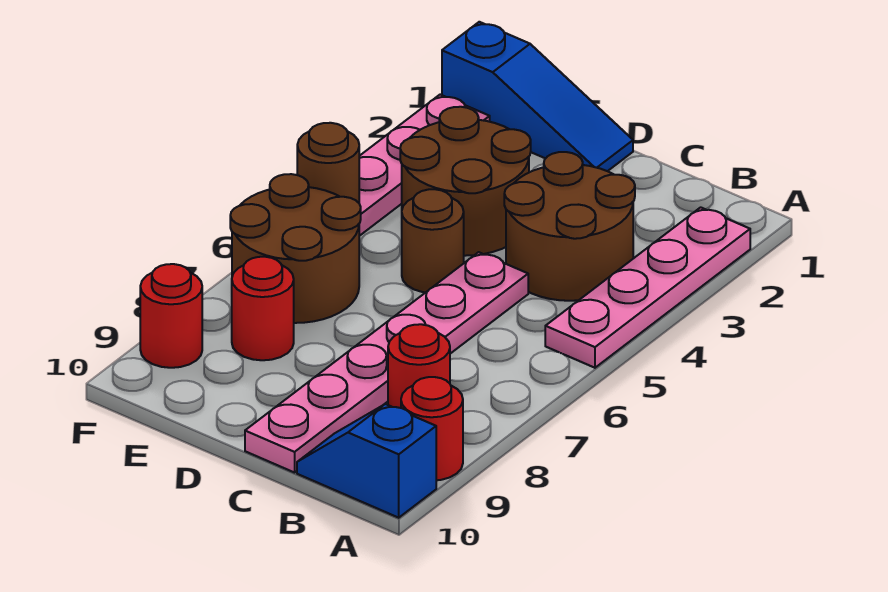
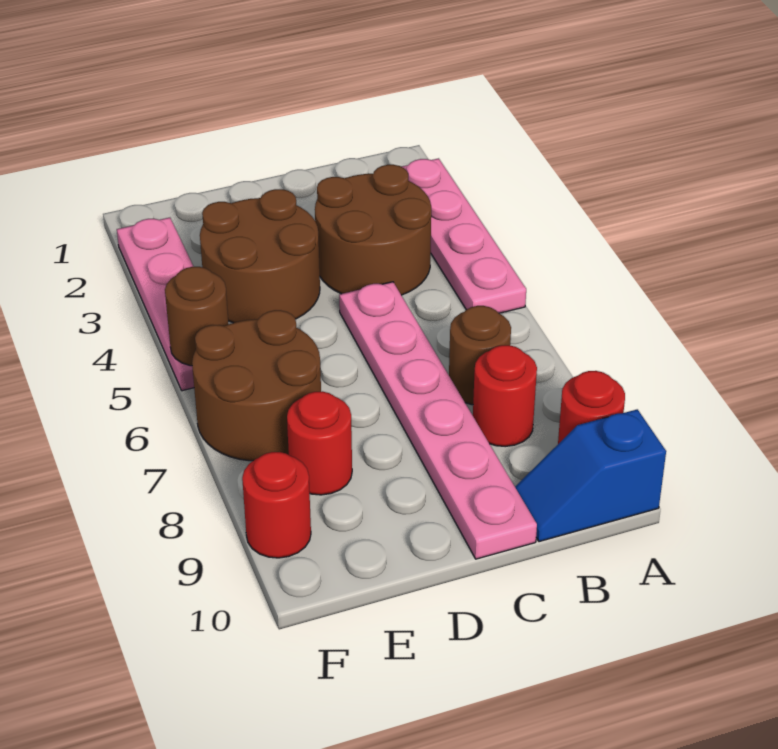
blue slope D1:F1 level 1 top F -> none
brown round brick D5 level 1 -> brown round brick B7 level 1

